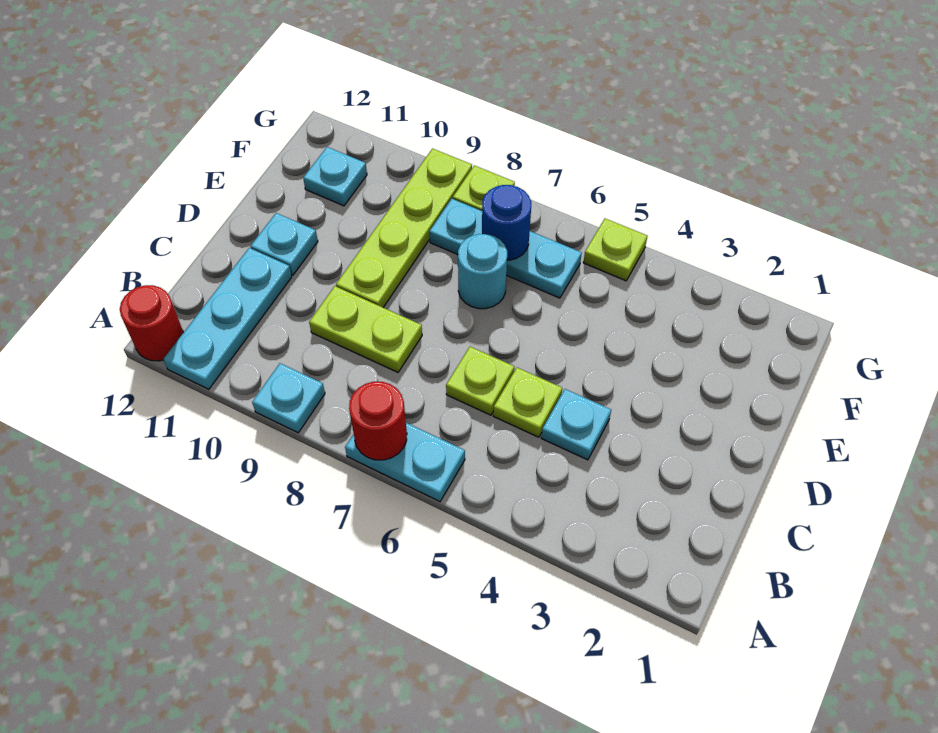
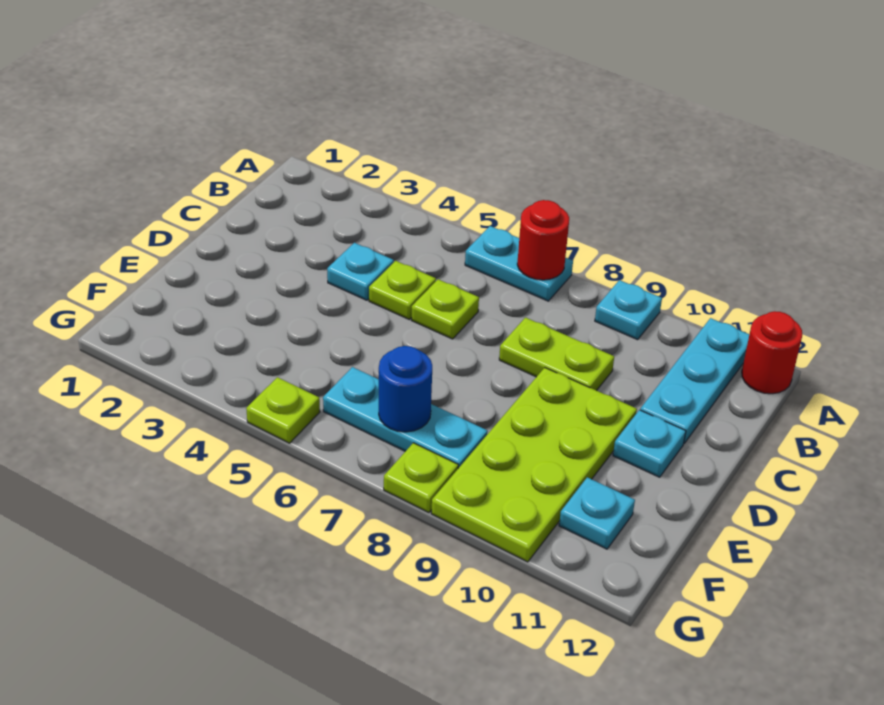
lime plate D9:G9 level 1 -> lime plate D9:G10 level 1
cyan round brick E7 level 1 -> none

